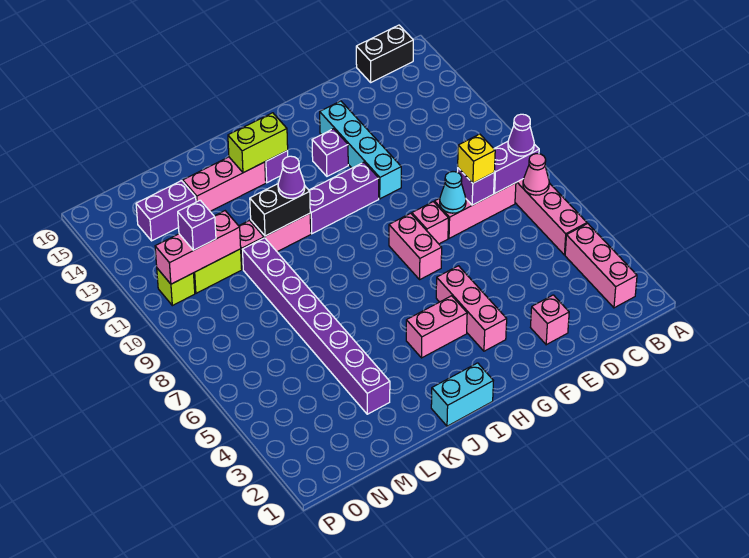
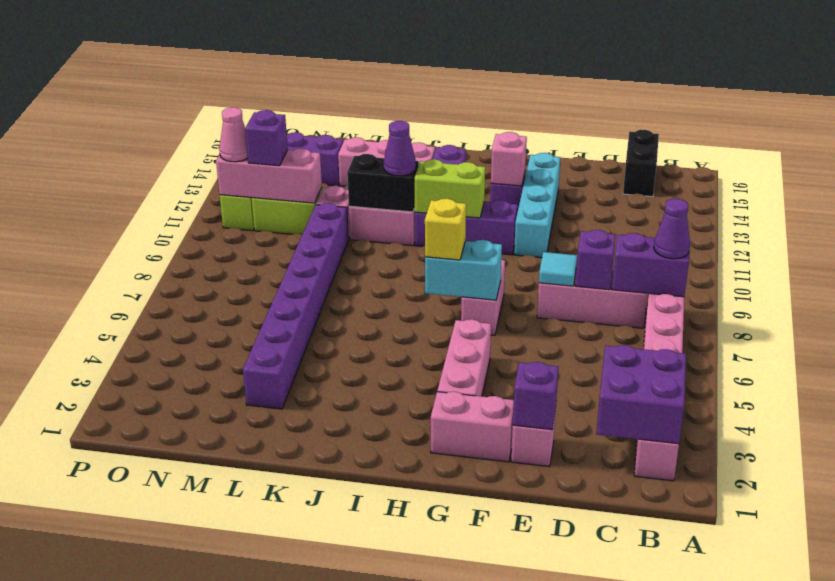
none -> purple brick B2:C3 level 2
pink cone B7 level 2 -> pink cone O11 level 3
black brick B16:C16 level 1 -> black brick C15:C16 level 1
yellow brick D8 level 3 -> yellow brick H7 level 3
none -> purple brick E2 level 2
cyan cone E8 level 2 -> cyan tile E8 level 2
pink brick F8 level 1 -> pink brick G13 level 2
pink brick H4:I4 level 1 -> pink brick F2:G2 level 1
cyan brick I1:J1 level 1 -> cyan brick G7:H7 level 2
lime brick I14:J14 level 2 -> lime brick H11:I11 level 2

